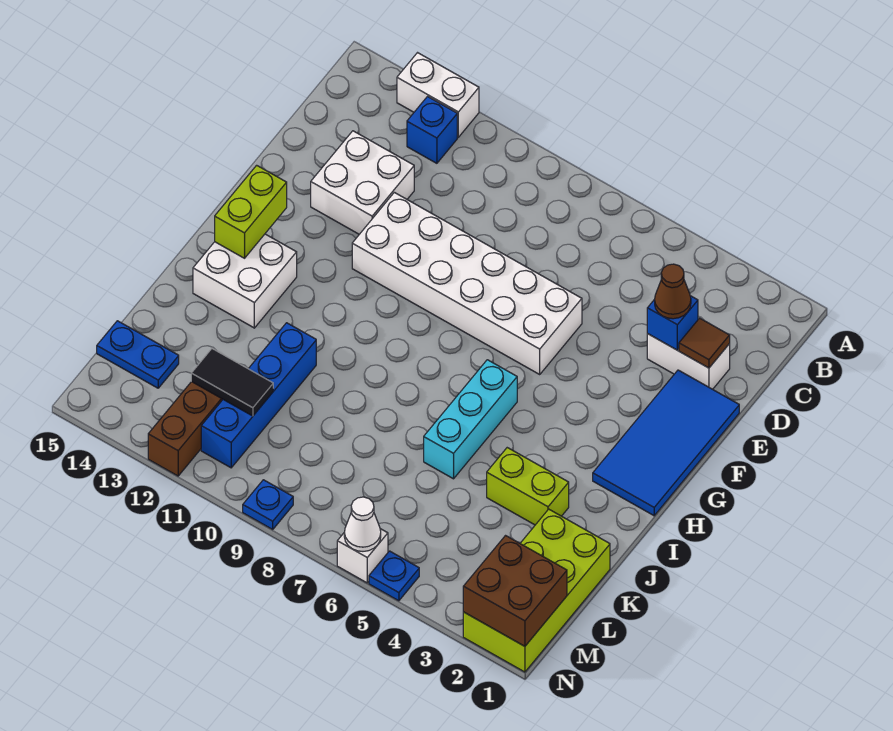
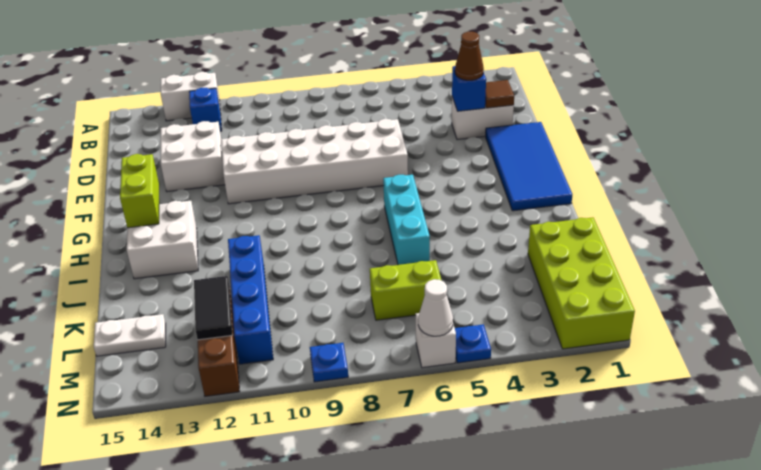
lime brick J3:J4 level 1 -> lime brick L6:L7 level 1
black tile L11:L12 level 2 -> black tile L12:M12 level 2
blue plate L14:L15 level 1 -> white plate L14:L15 level 1
brown brick M1:N2 level 2 -> none

